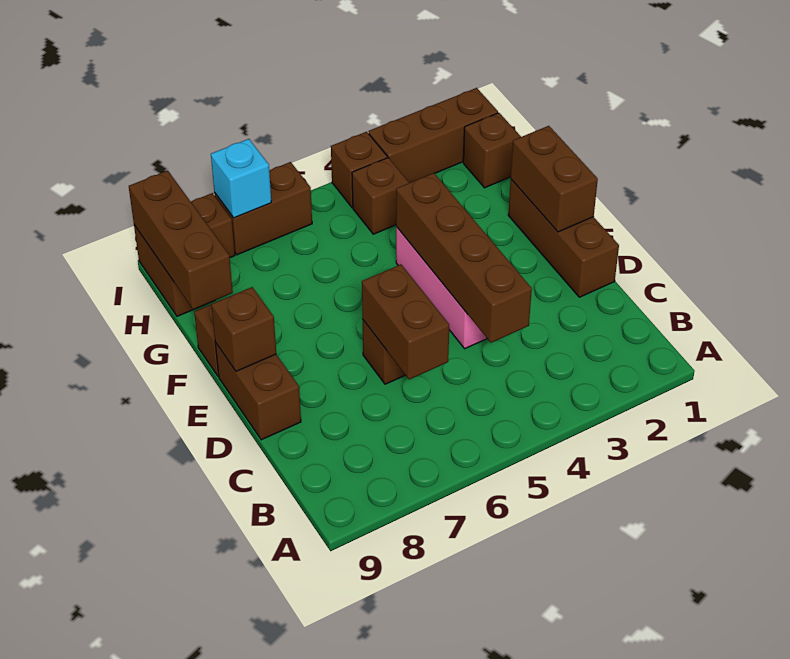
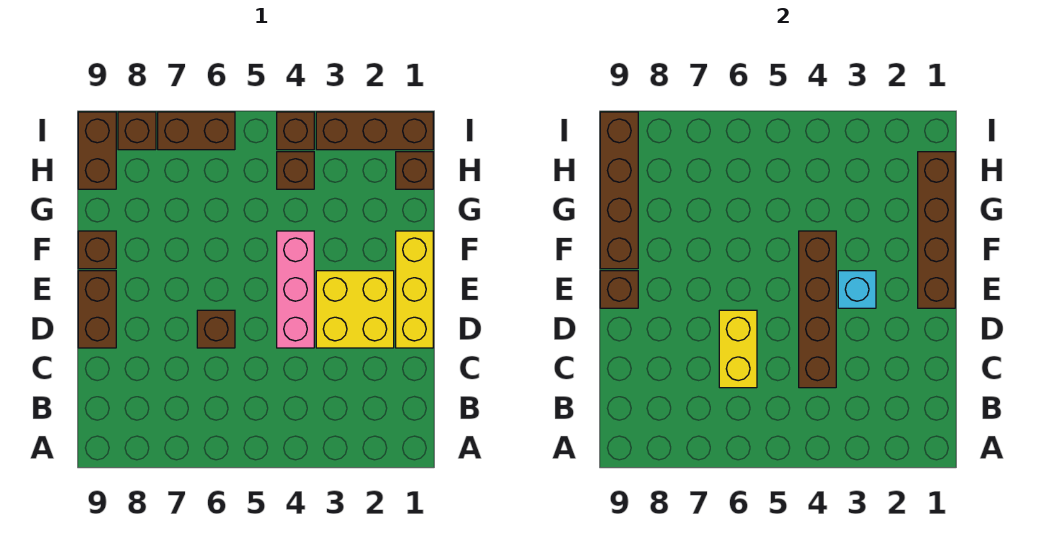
brown brick C6:D6 level 2 -> yellow brick C6:D6 level 2
brown brick D1:F1 level 1 -> yellow brick D1:F1 level 1
none -> yellow brick D2:E3 level 1
brown brick E1:F1 level 2 -> brown brick E1:H1 level 2
brown brick G9:I9 level 2 -> brown brick F9:I9 level 2
cyan brick I7 level 2 -> cyan brick E3 level 2

